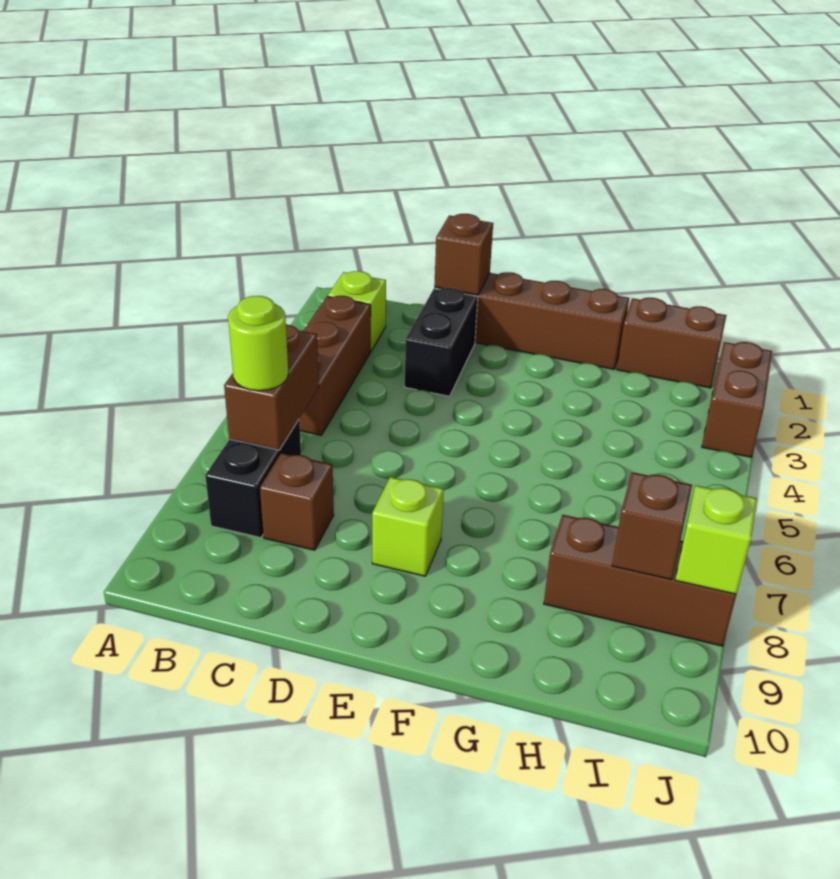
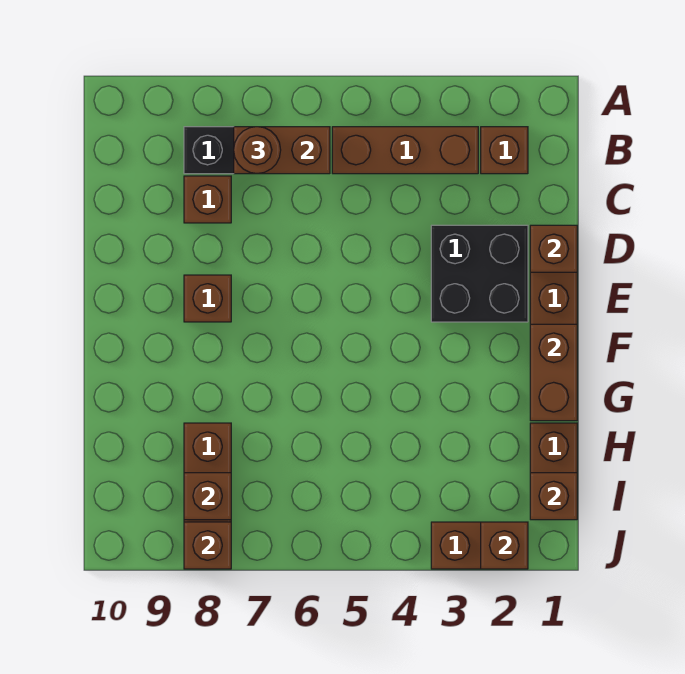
lime brick B2 level 1 -> brown brick B2 level 1
lime round brick B7 level 3 -> brown round brick B7 level 3
black brick D2:D3 level 1 -> black brick D2:E3 level 1
lime brick E8 level 1 -> brown brick E8 level 1
none -> brown brick F1:G1 level 2
none -> brown brick I1 level 2
none -> brown brick J2 level 2
lime brick J8 level 2 -> brown brick J8 level 2

